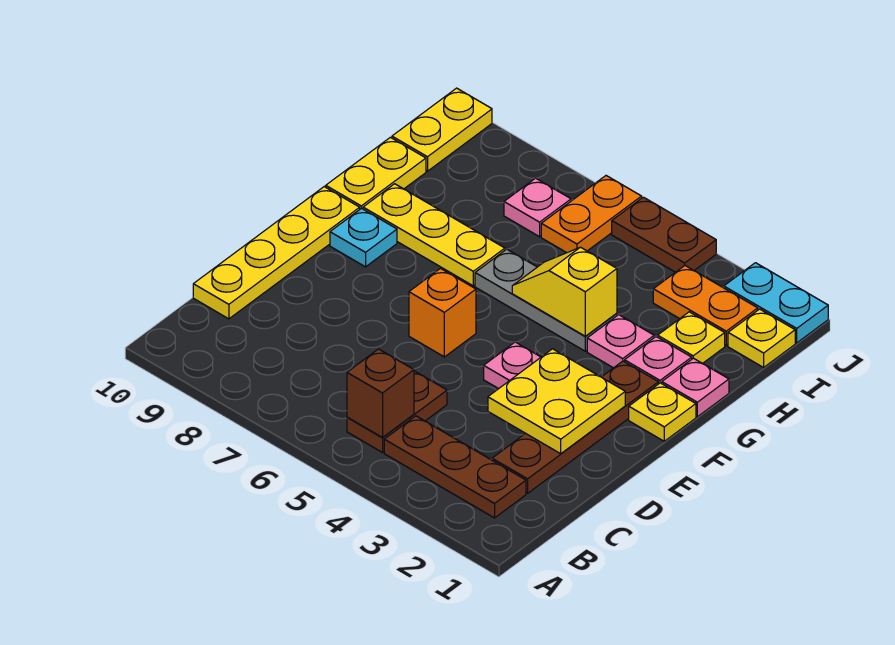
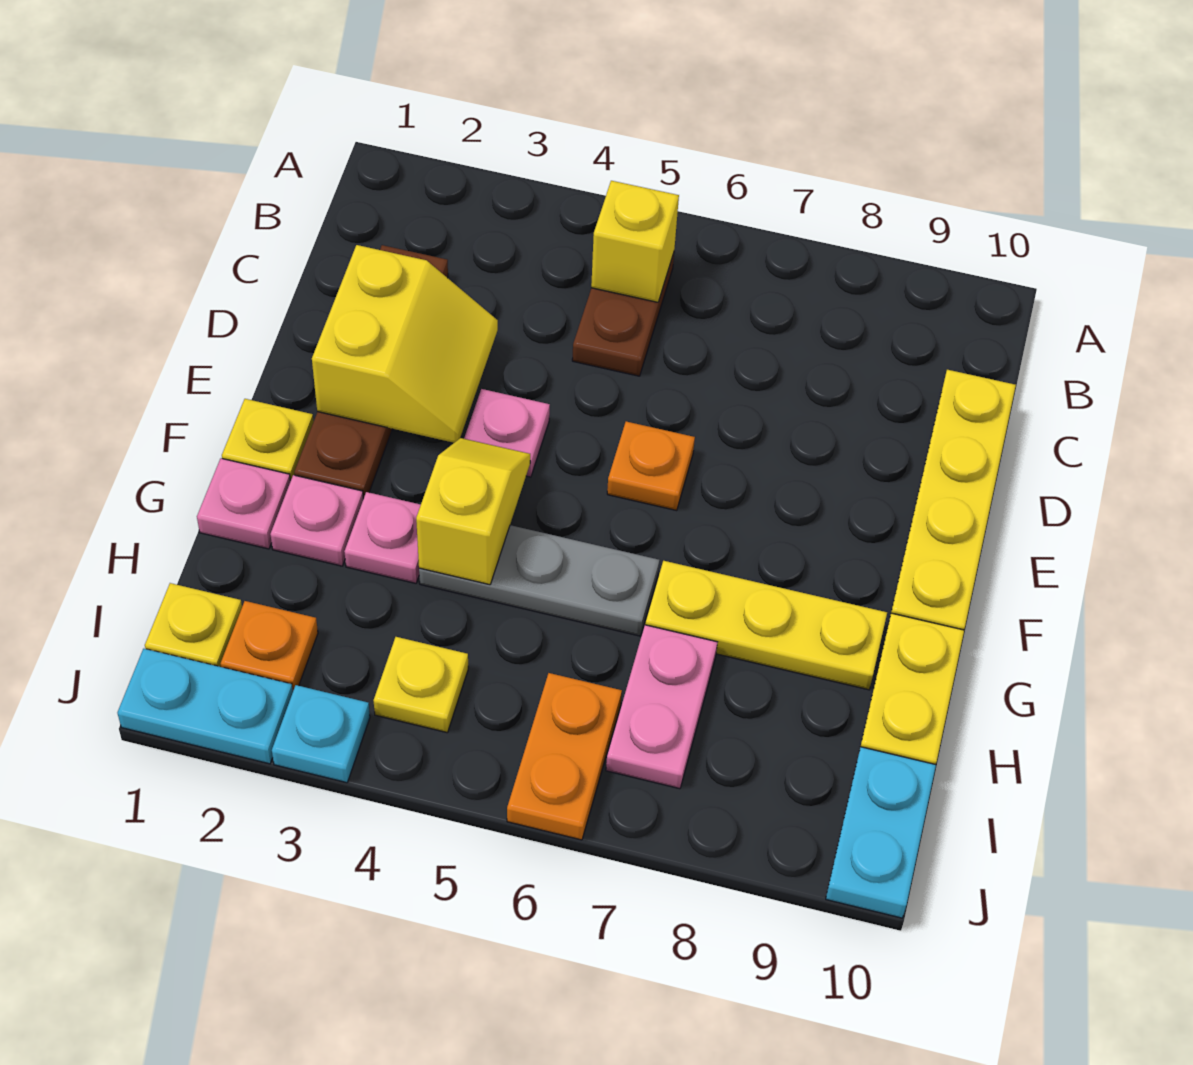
brown plate B2:B4 level 1 -> none
brown brick B5 level 2 -> yellow brick B5 level 2
yellow plate D2:E3 level 2 -> yellow slope D2:E3 level 2 top 2
orange brick E6 level 1 -> orange plate E6 level 1
cyan plate F9 level 1 -> cyan plate J3 level 1
yellow slope G4:G5 level 2 top 4 -> yellow slope F4:G4 level 2 top G
yellow plate H2 level 1 -> yellow plate I4 level 1
orange plate I2:I3 level 1 -> orange plate I2 level 1
pink plate I7 level 1 -> pink plate H7:I7 level 1
yellow plate I10:J10 level 1 -> cyan plate I10:J10 level 1
brown plate J4:J5 level 1 -> none

